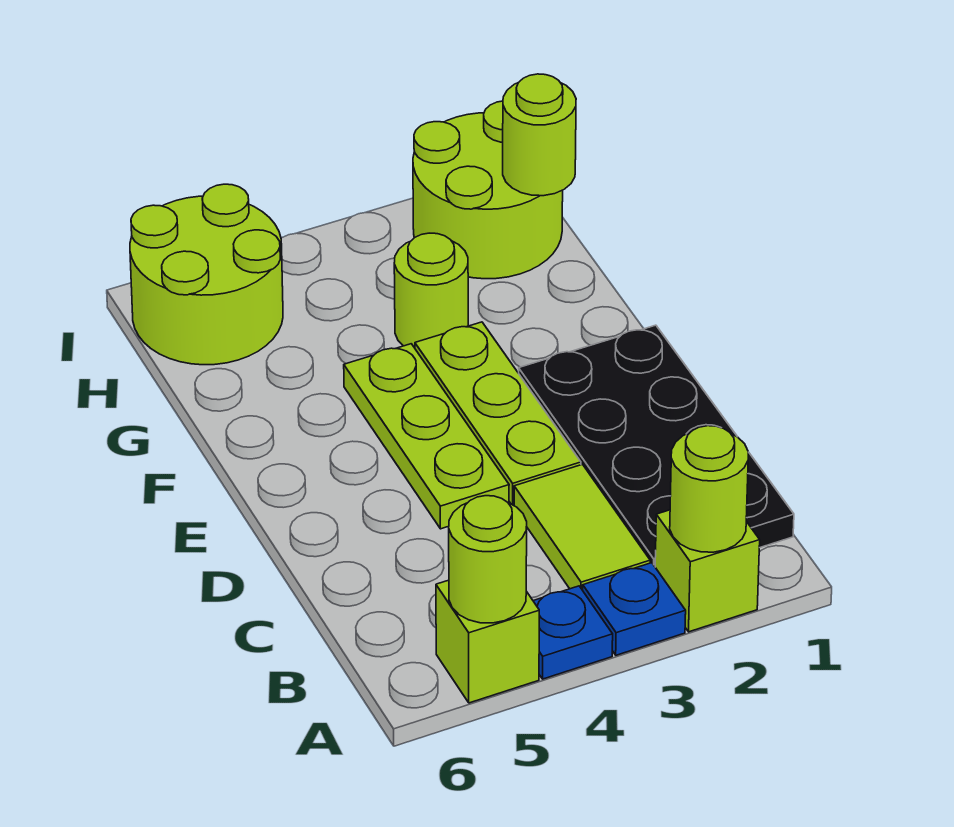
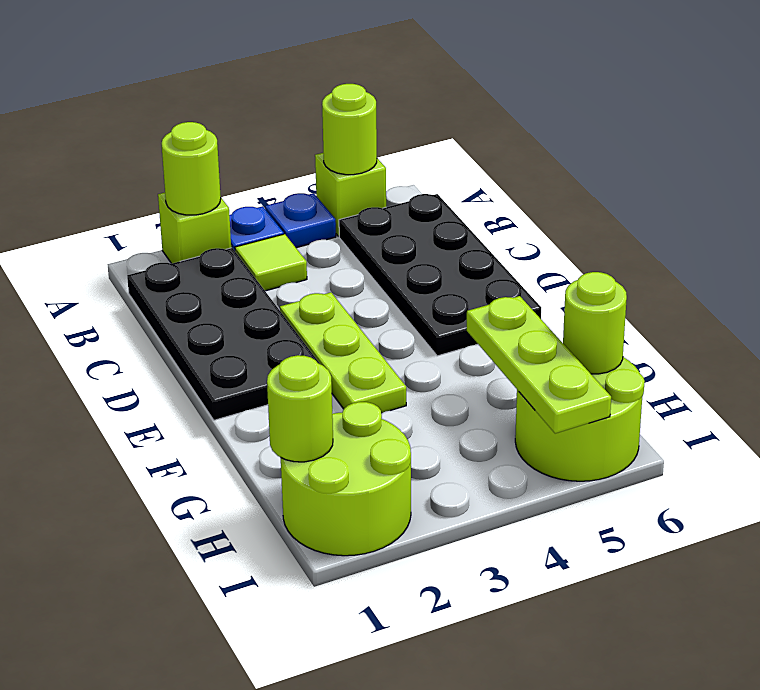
lime tile B3:C3 level 1 -> lime tile B3 level 1
none -> black plate B5:E6 level 1
lime plate D4:F4 level 1 -> lime plate G5:I5 level 2
lime round brick G3 level 1 -> lime round brick H6 level 2

